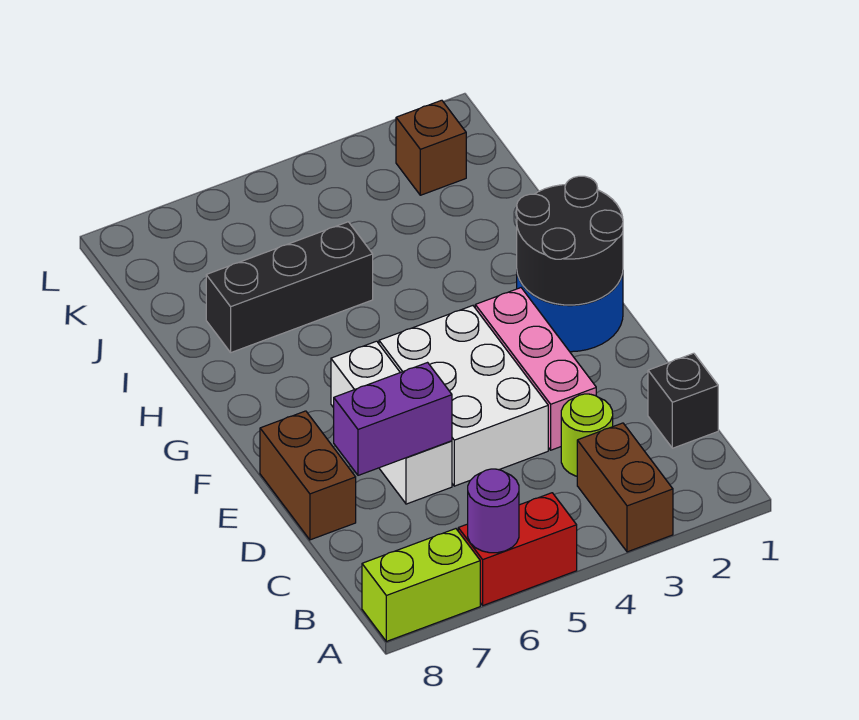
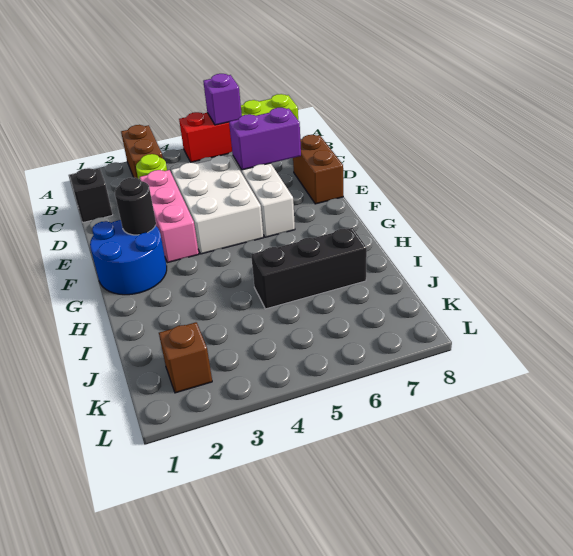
purple round brick A6 level 2 -> purple brick A6 level 2
black round brick F1:G2 level 2 -> black round brick F2 level 2

